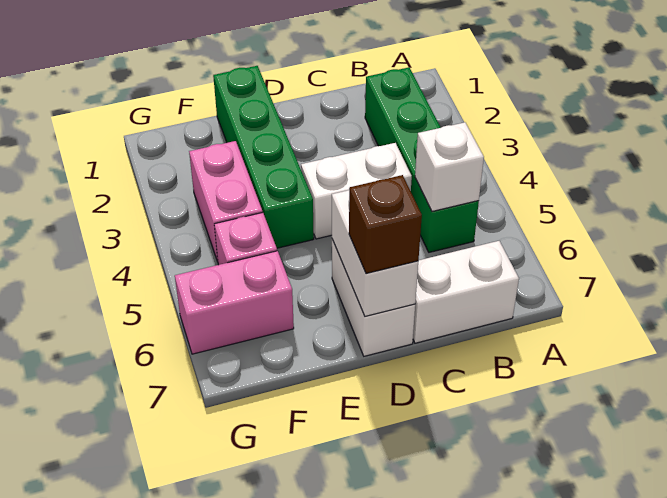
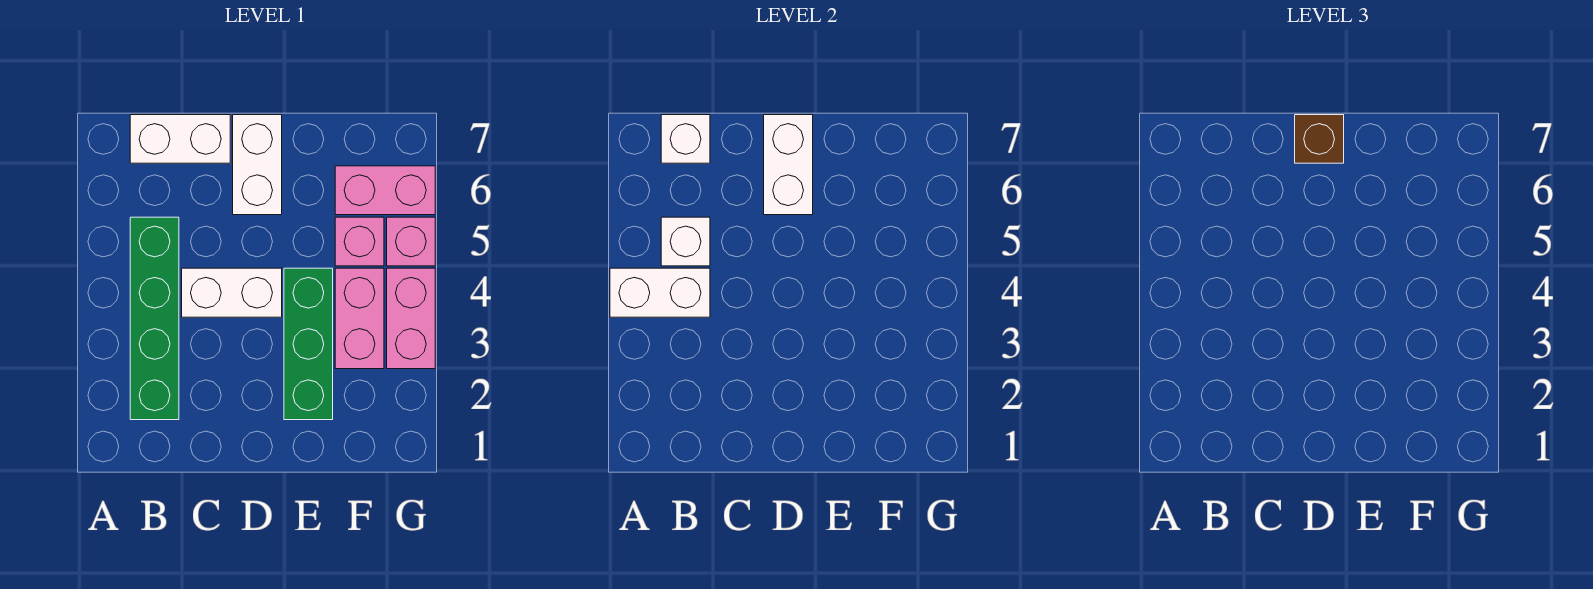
none -> white brick A4:B4 level 2
none -> white brick B7 level 2
green brick E1:E4 level 1 -> green brick E2:E4 level 1
none -> pink brick G3:G4 level 1
none -> pink brick G5 level 1

